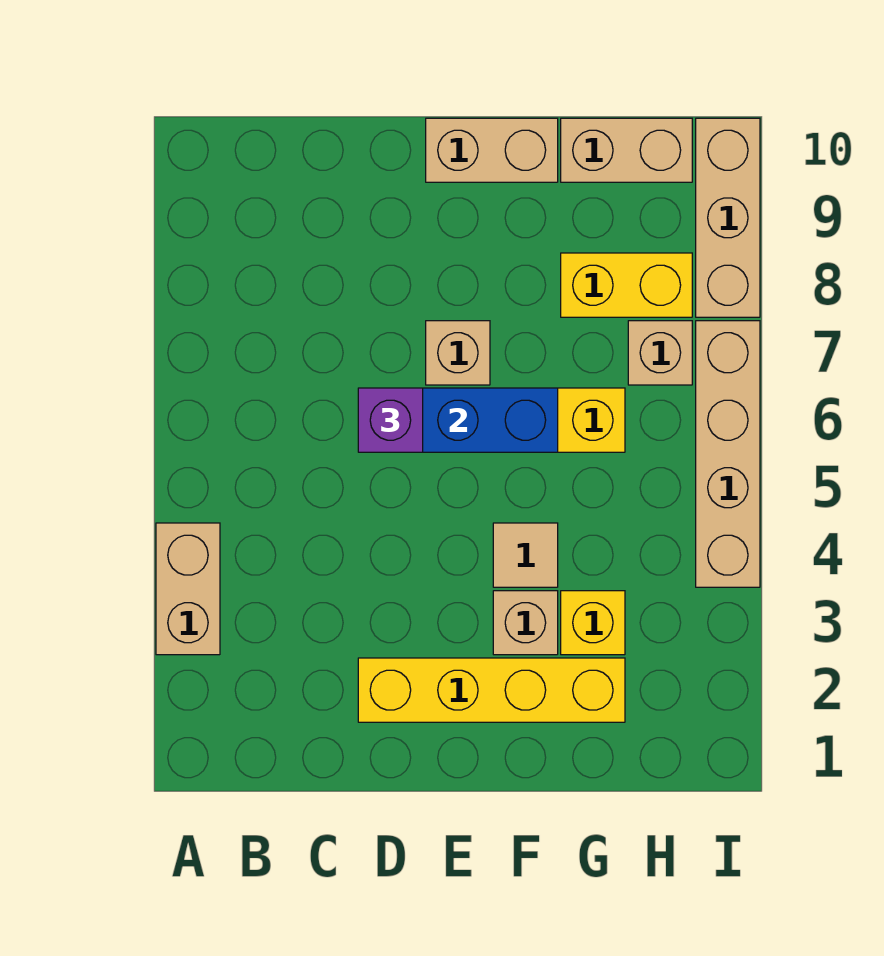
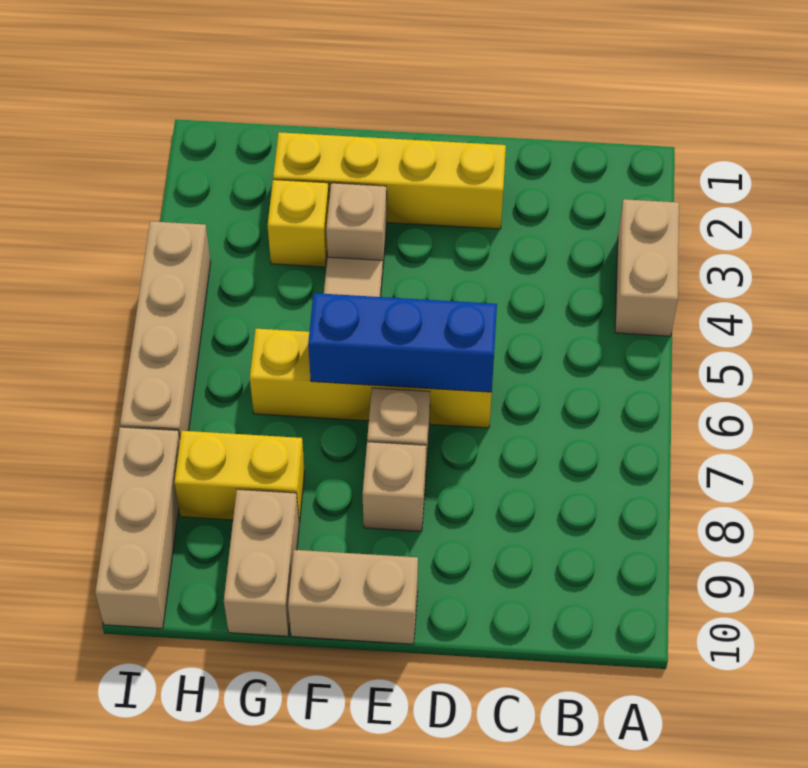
purple brick D6 level 3 -> none
tan brick G10:H10 level 1 -> tan brick G9:G10 level 1
tan brick H7 level 1 -> tan brick E8 level 1

